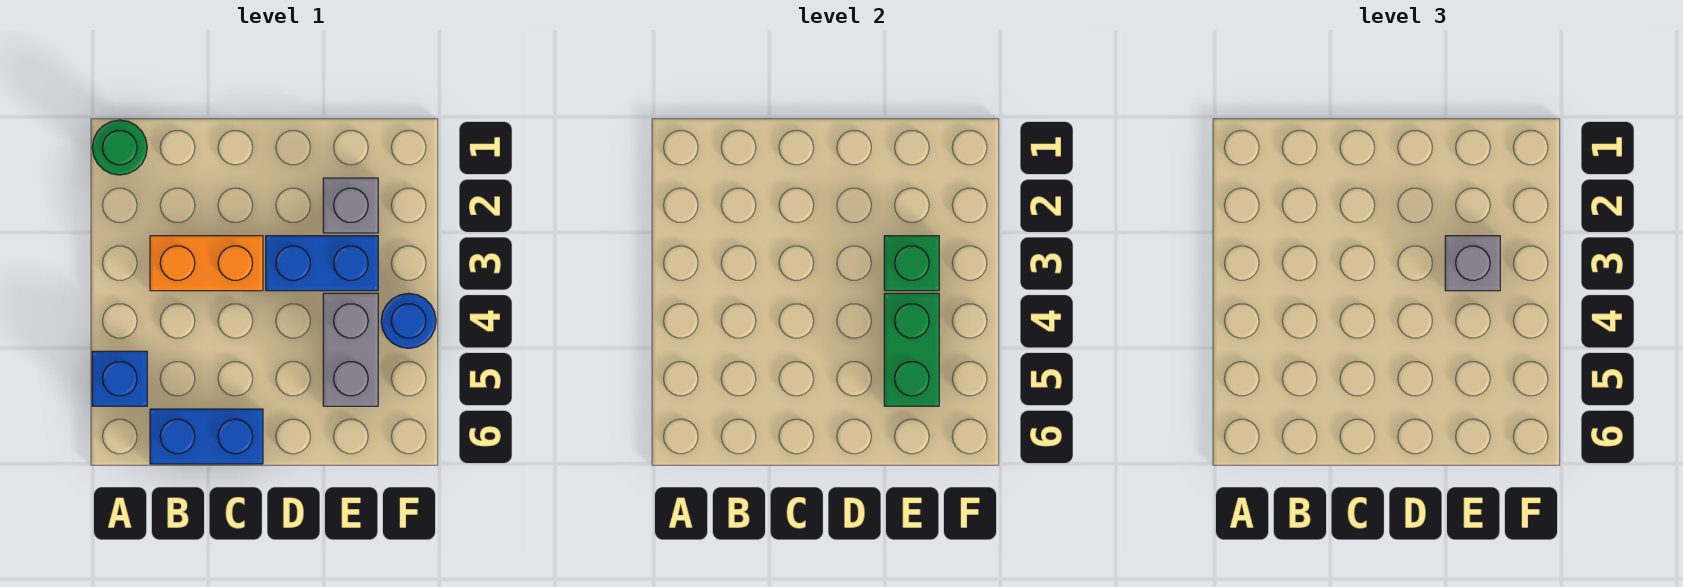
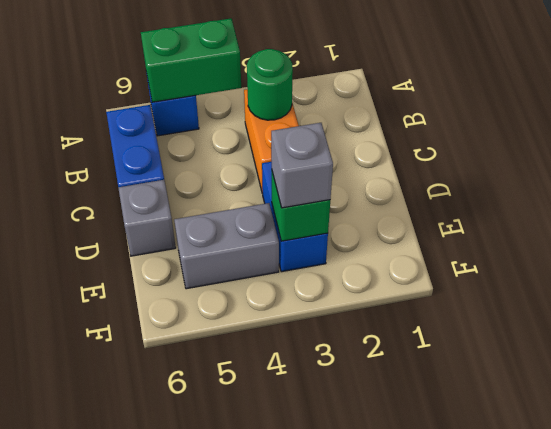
green round brick A1 level 1 -> green round brick B3 level 2
grey brick E2 level 1 -> grey brick D6 level 1
green brick E4:E5 level 2 -> green brick A4:A5 level 2
blue round brick F4 level 1 -> none

